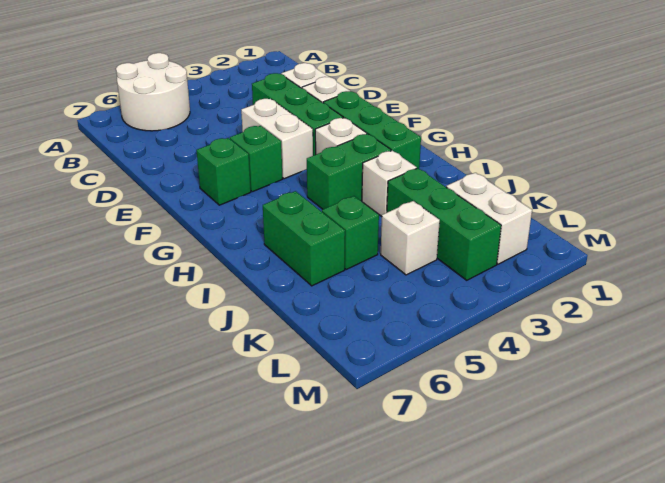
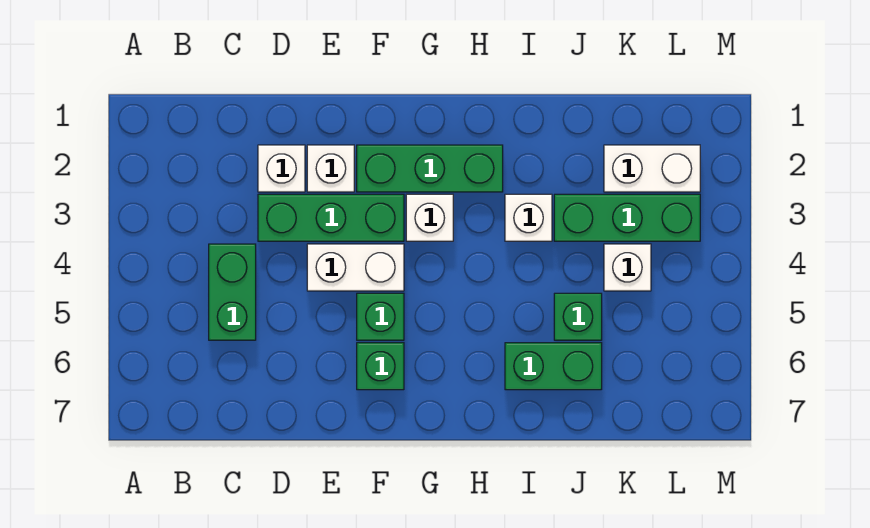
white round brick A5:B6 level 1 -> none
green brick H3:H4 level 1 -> green brick C4:C5 level 1

